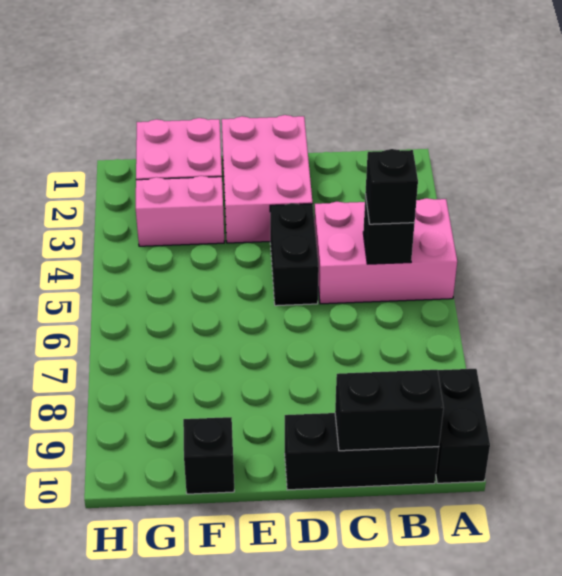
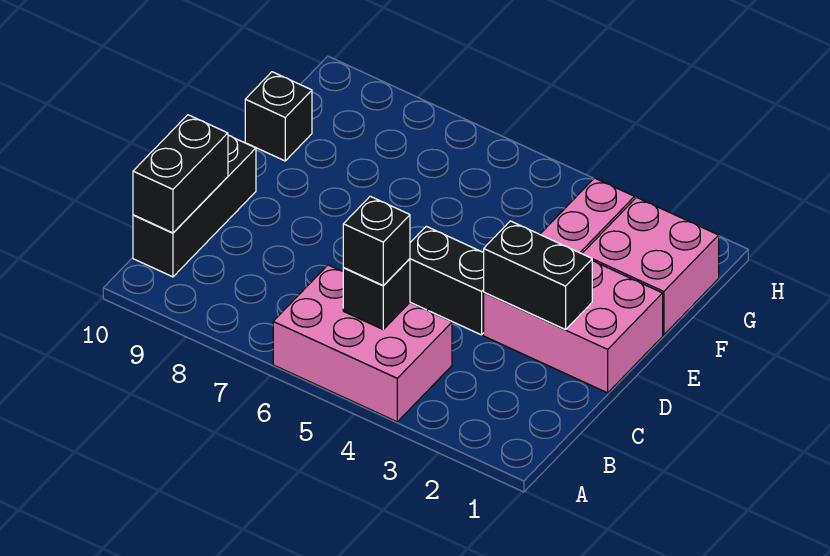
pink brick A4:C5 level 1 -> pink brick A4:B6 level 1
black brick A9:A10 level 1 -> black brick D2:D3 level 2

